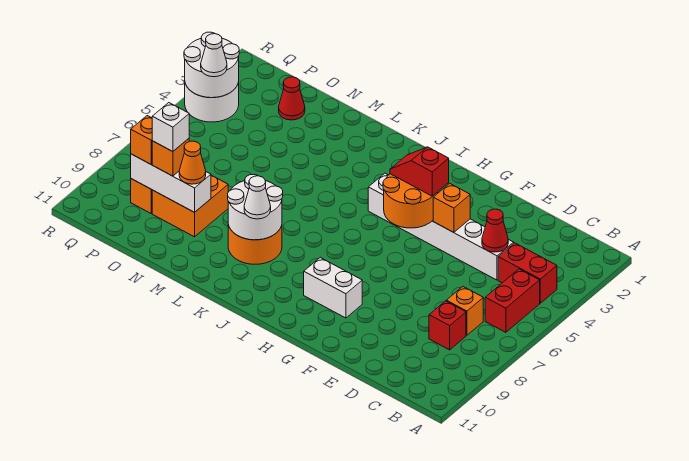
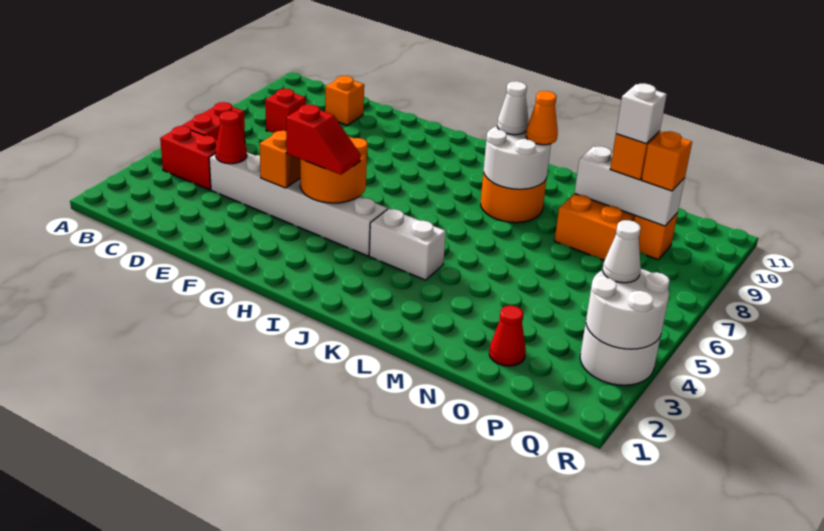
orange brick C7 level 1 -> orange brick D10 level 1
white brick G9:H9 level 1 -> white brick J4:K4 level 1
orange cone N9 level 3 -> orange cone L9 level 3

